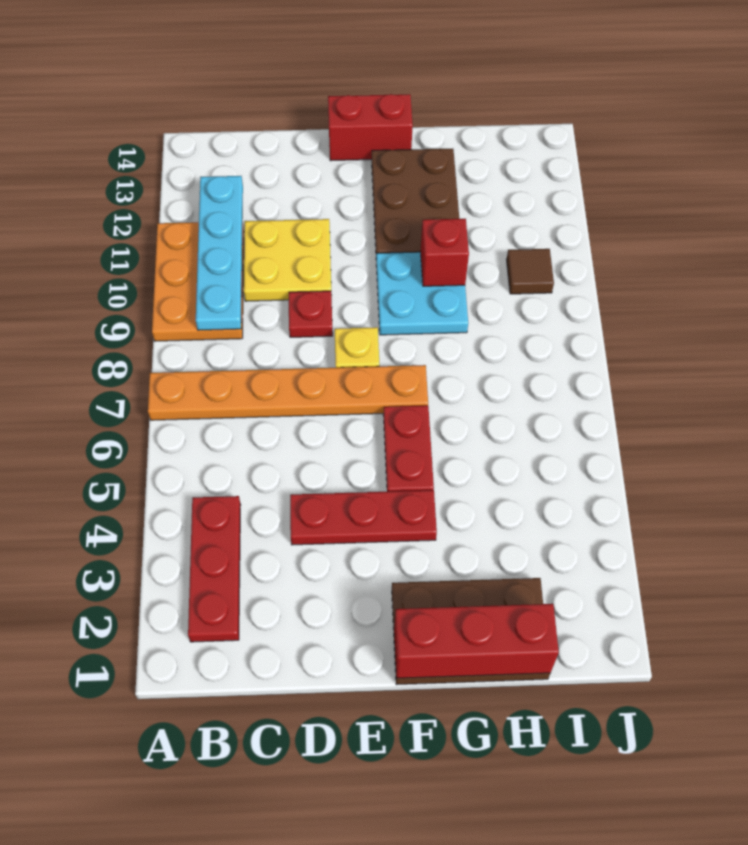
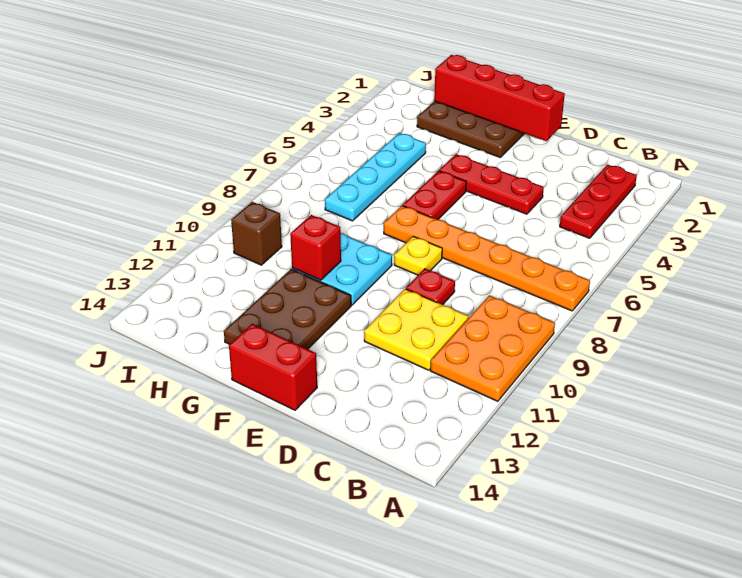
cyan plate B9:B12 level 2 -> cyan plate H4:H7 level 1
red brick F1:H1 level 2 -> red brick E1:H1 level 2
brown tile I10 level 1 -> brown brick I10 level 1

